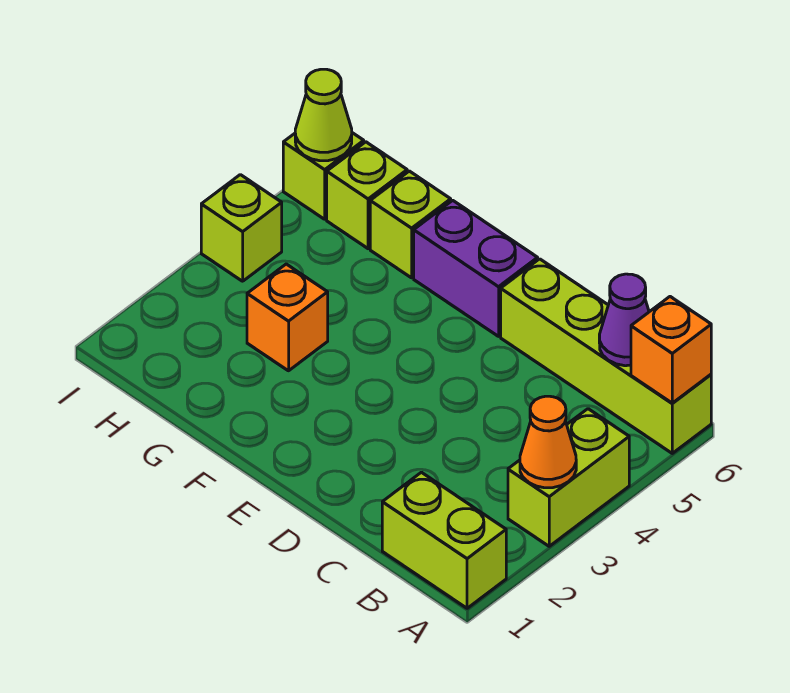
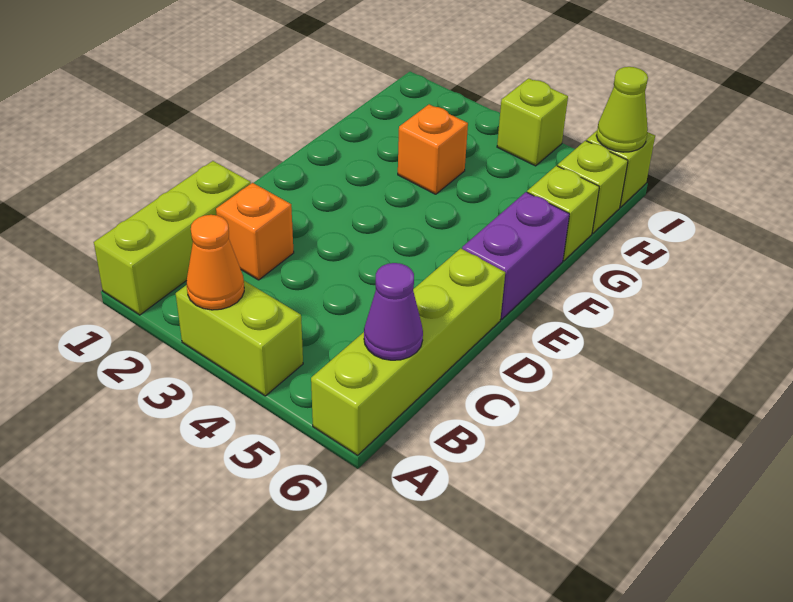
lime brick A1:B1 level 1 -> lime brick A1:C1 level 1
orange brick A6 level 2 -> orange brick C2 level 1

